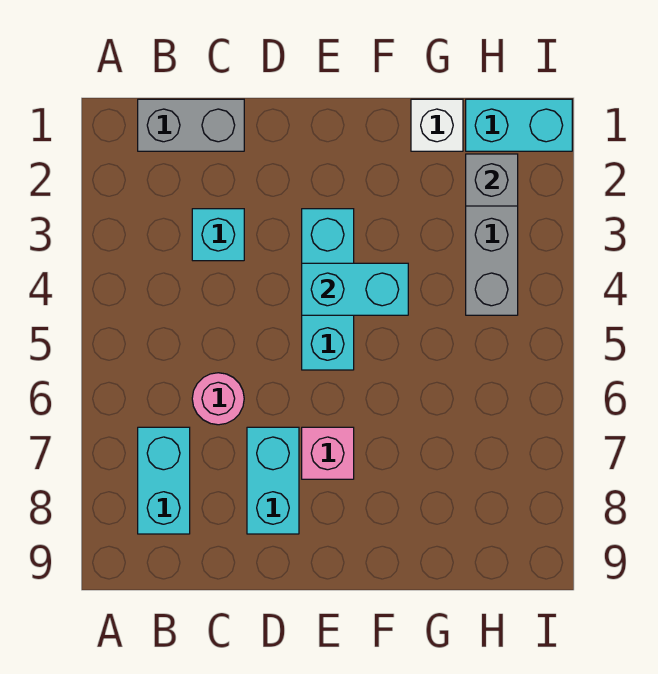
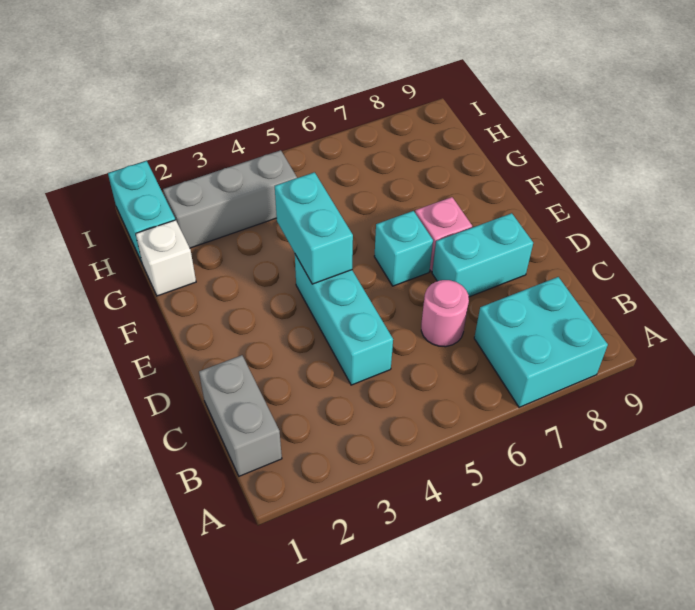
cyan brick B7:B8 level 1 -> cyan brick A7:B8 level 1
cyan brick C3 level 1 -> cyan brick E6 level 1
cyan brick E3:E5 level 1 -> cyan brick C4:E4 level 1
grey brick H2 level 2 -> none

